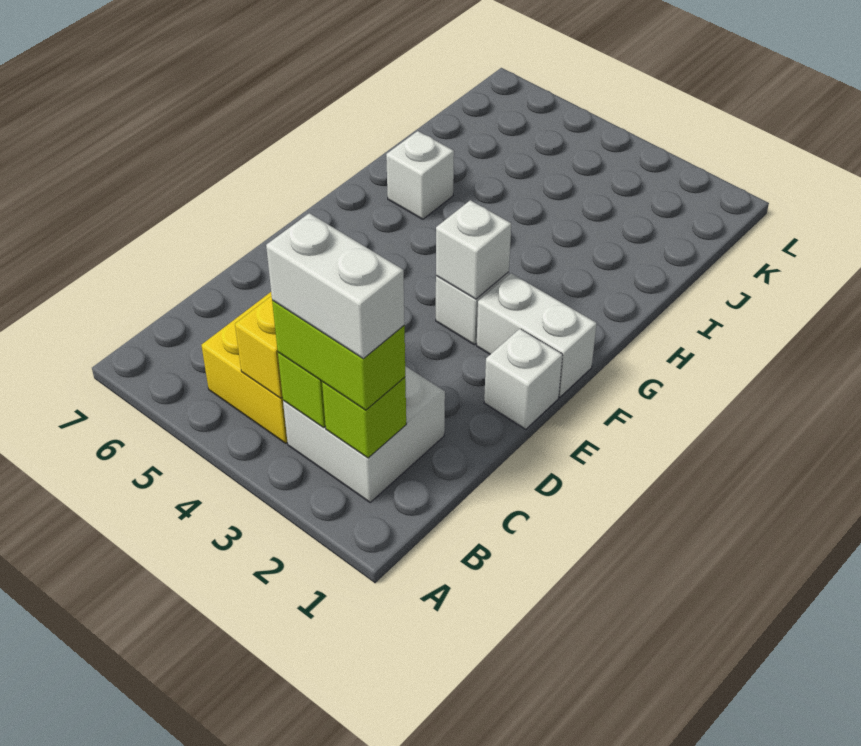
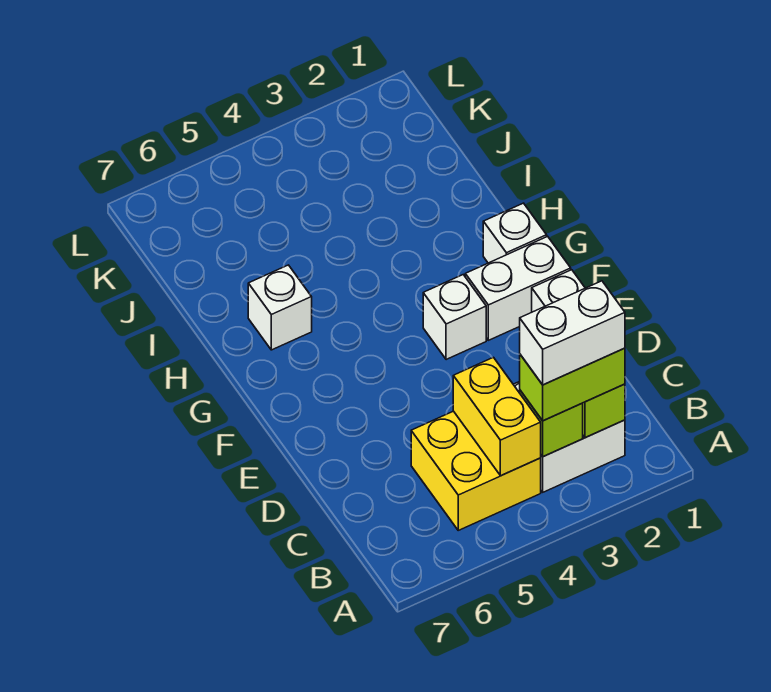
white brick F3 level 2 -> white brick G1 level 1

